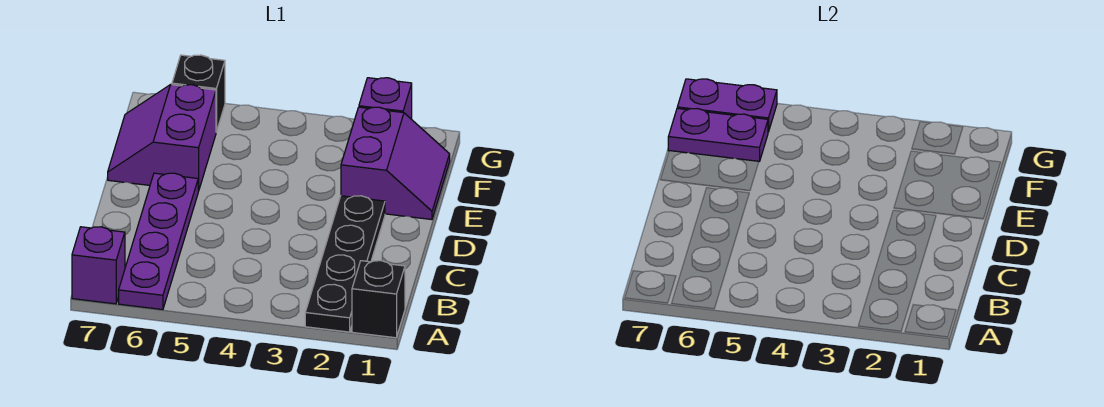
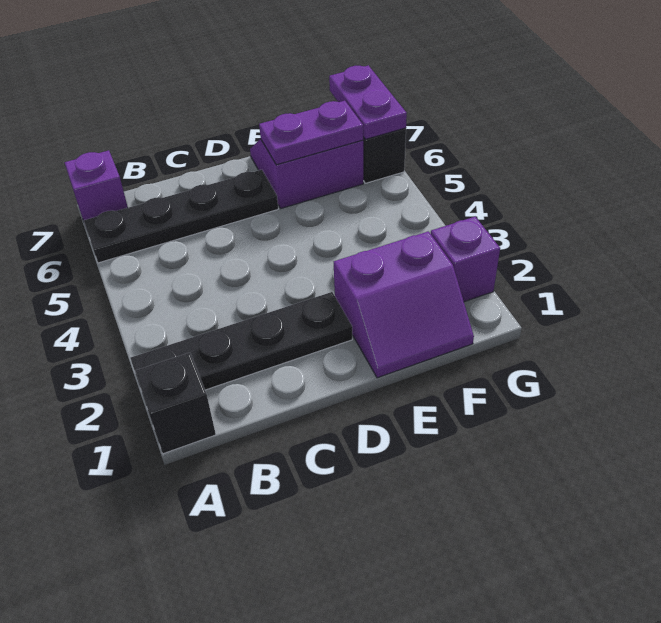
purple plate A6:D6 level 1 -> black plate A6:D6 level 1
purple plate F6:F7 level 2 -> purple plate E6:F6 level 2

